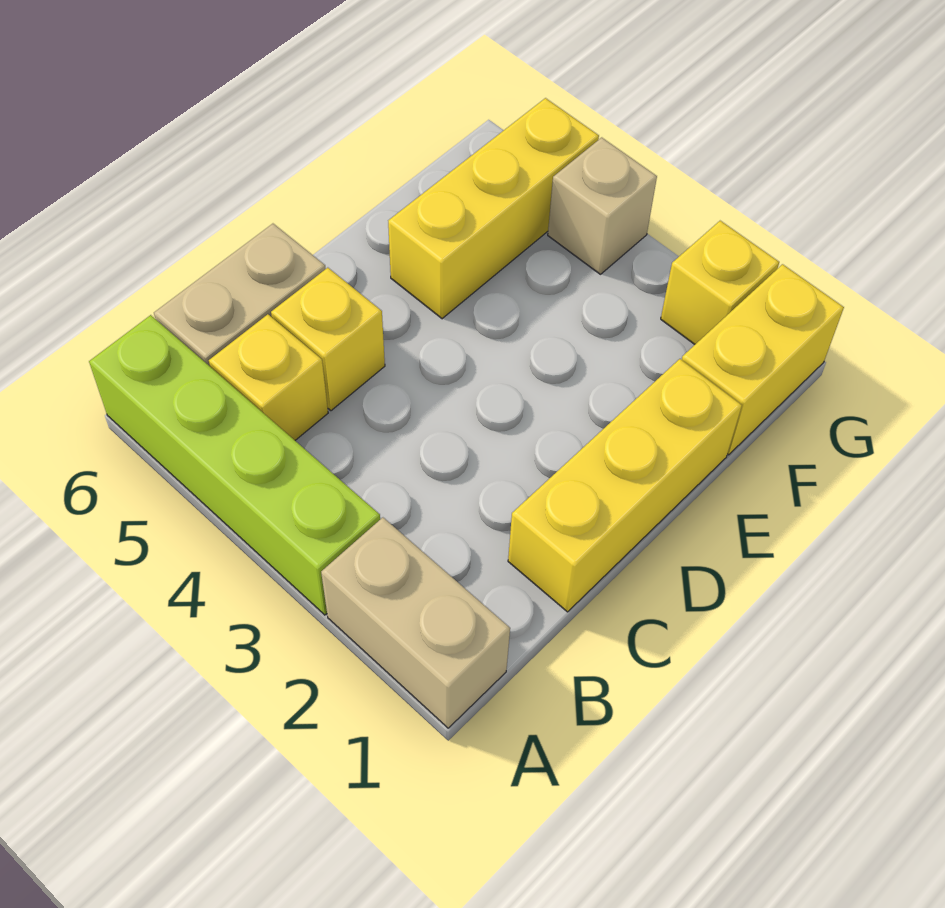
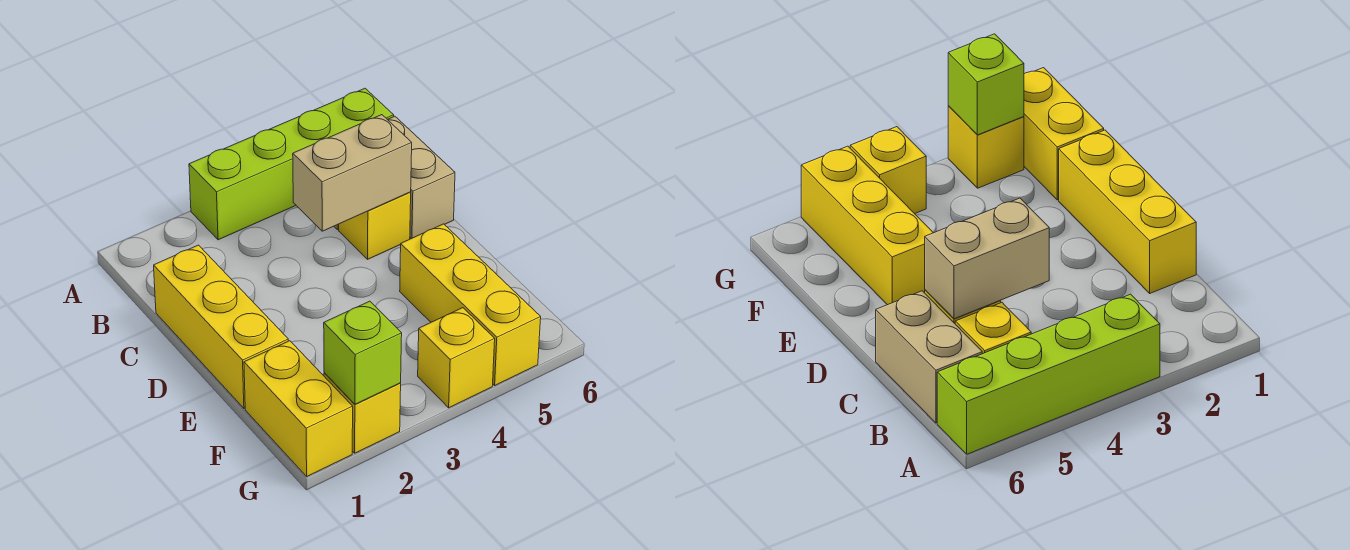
tan brick A1:A2 level 1 -> tan brick C4:C5 level 2
none -> lime brick G2 level 2
tan brick G4 level 1 -> yellow brick G4 level 1

